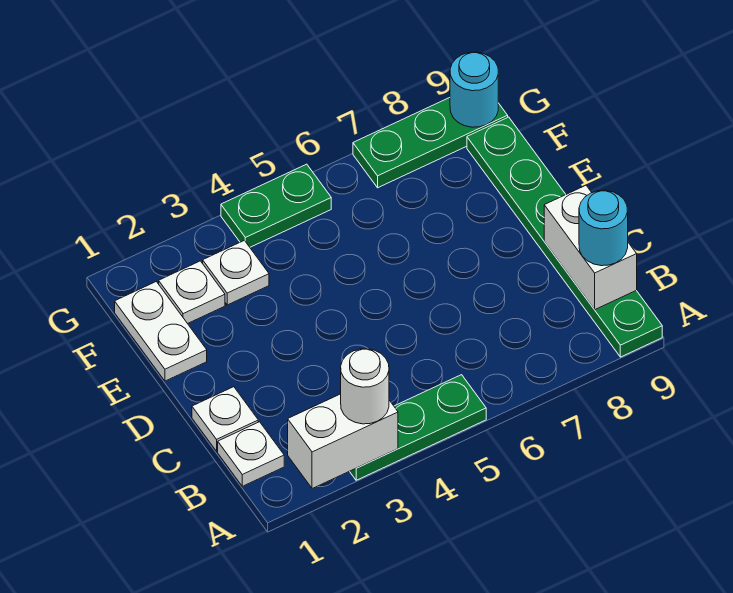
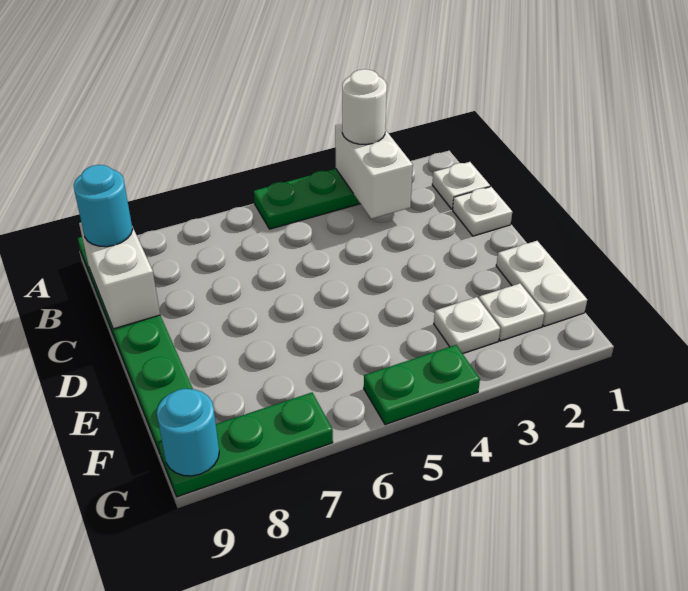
white brick A2:A3 level 2 -> white brick A3:B3 level 2

